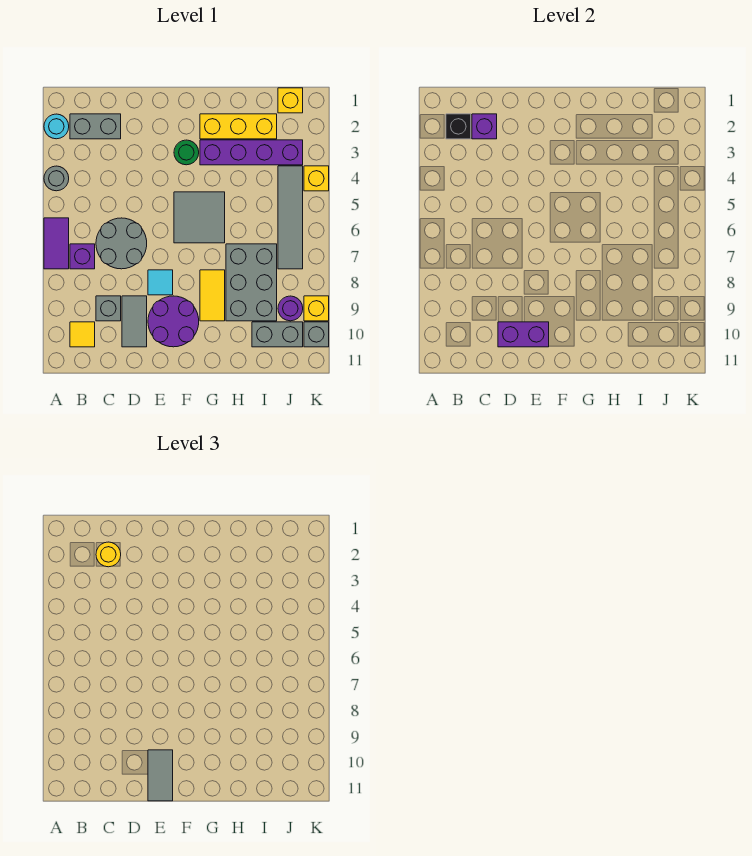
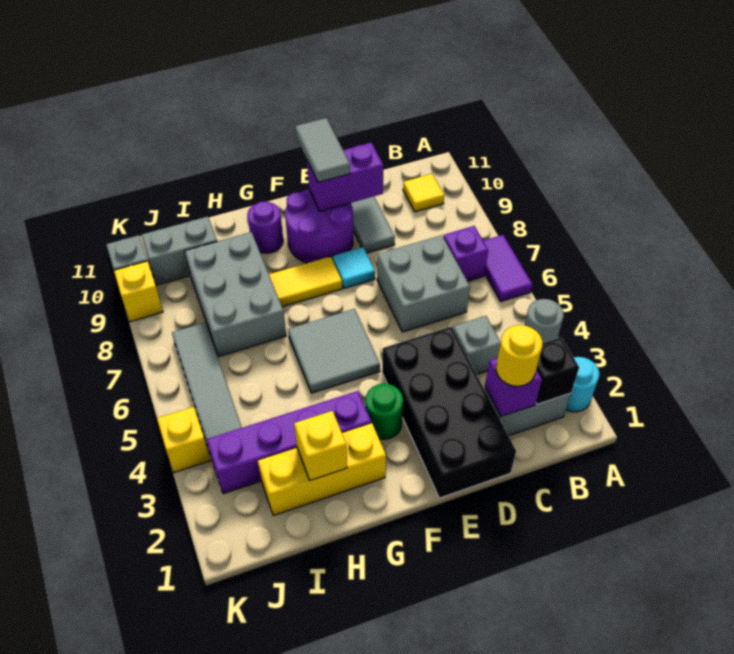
grey round brick C6:D7 level 1 -> grey brick C6:D7 level 1
grey brick C9 level 1 -> grey brick C4 level 1
none -> black brick D1:E4 level 1
yellow tile G8:G9 level 1 -> yellow tile F8:G8 level 1
yellow brick J1 level 1 -> yellow brick H2 level 2
purple round brick J9 level 1 -> purple round brick G10 level 1

